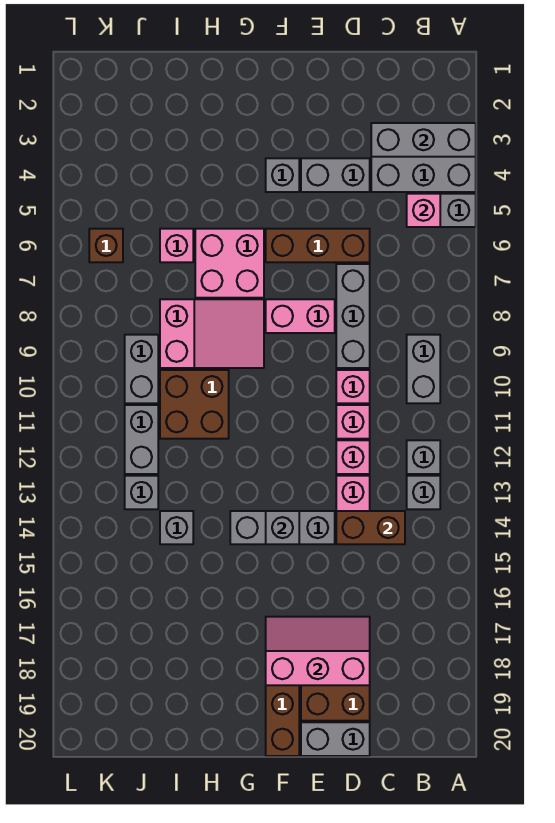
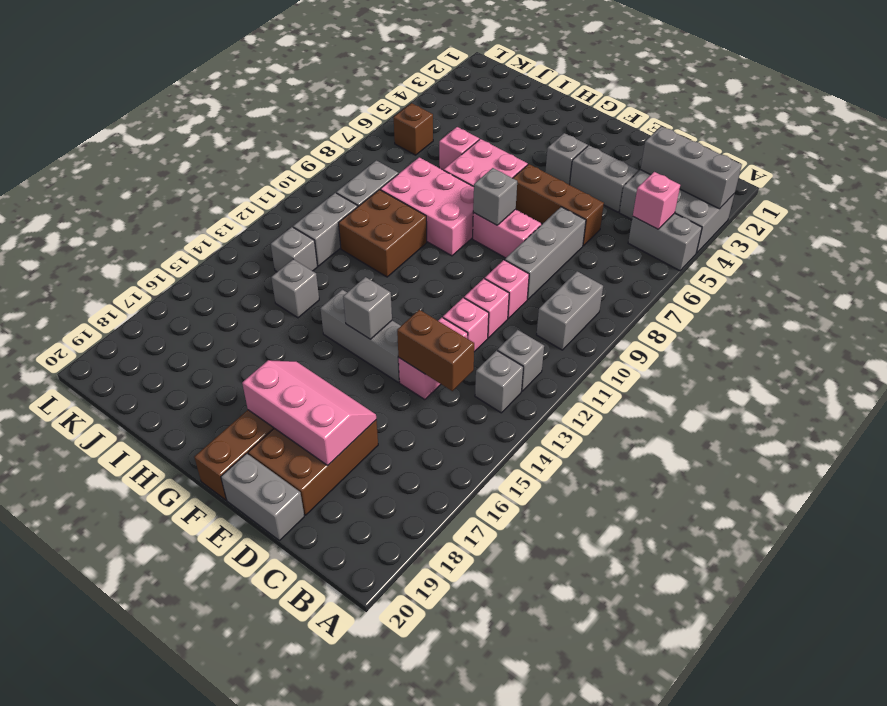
none -> grey brick F8 level 2
pink slope G8:I9 level 1 top I -> pink brick G8:I9 level 1

